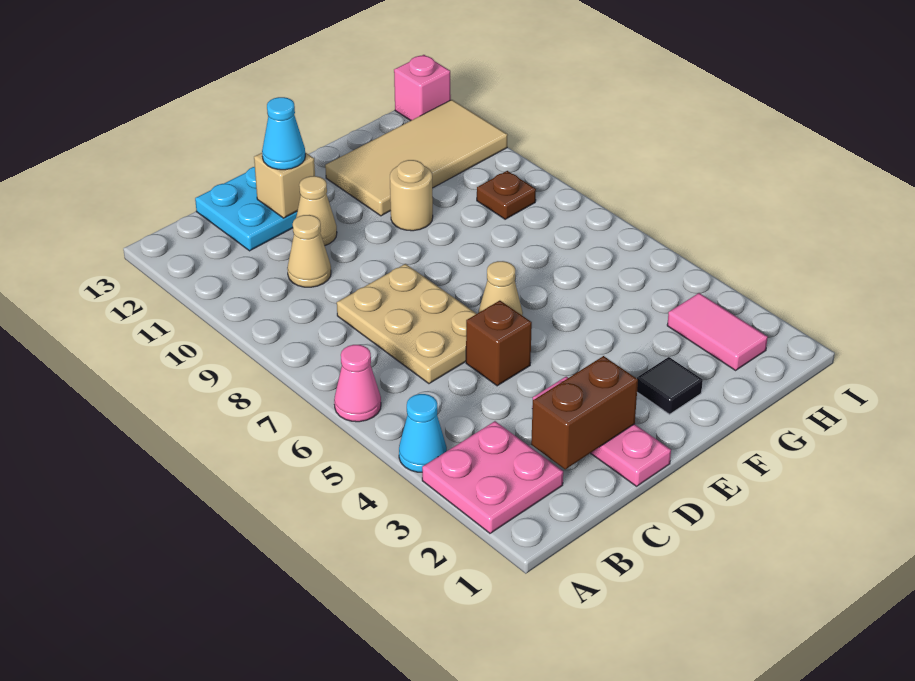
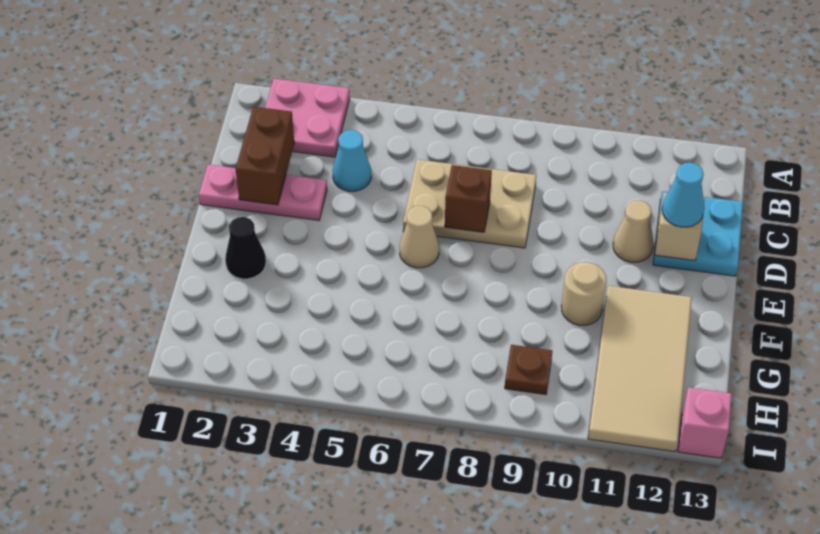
cyan cone A4 level 1 -> cyan cone C4 level 1
pink cone A6 level 1 -> none
tan cone C10 level 1 -> none
brown brick D5 level 1 -> brown brick D7 level 2
black tile F2 level 1 -> black cone F2 level 1
pink tile H2:H3 level 1 -> none

